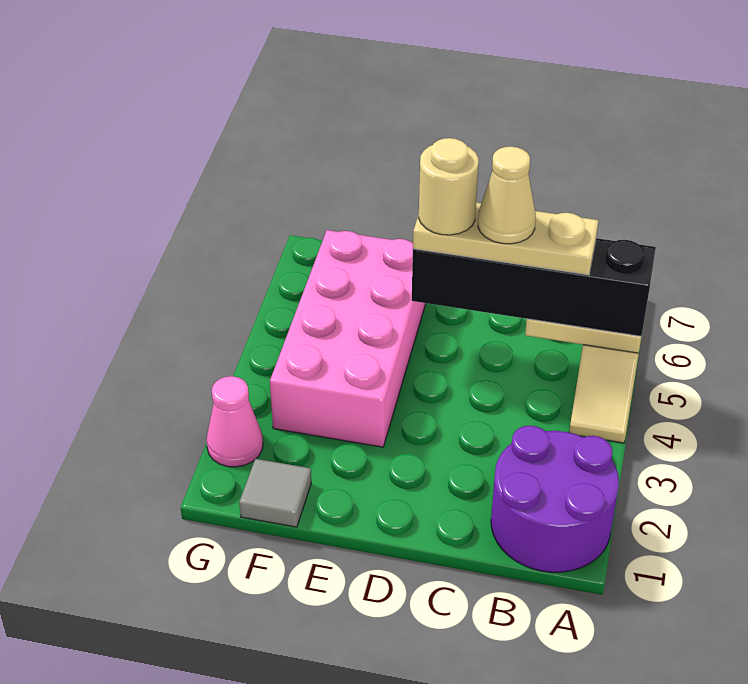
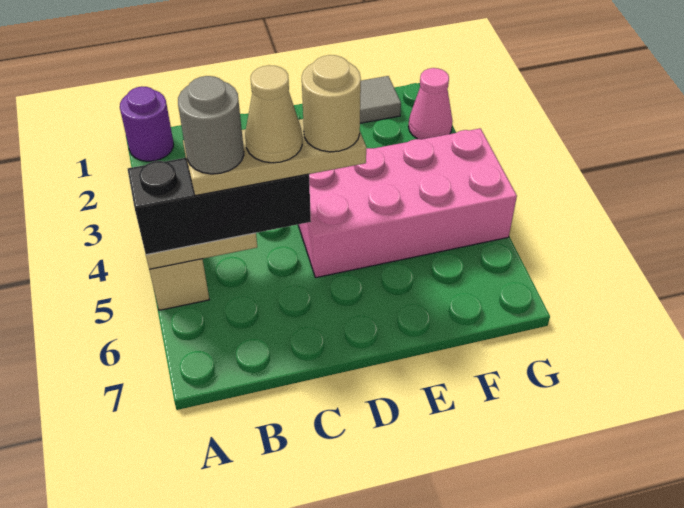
purple round brick A1:B2 level 1 -> purple round brick A1 level 1
black brick A5:D5 level 3 -> black brick A5:C5 level 3
none -> grey round brick B5 level 5
pink brick E3:F6 level 1 -> pink brick D4:G5 level 1

